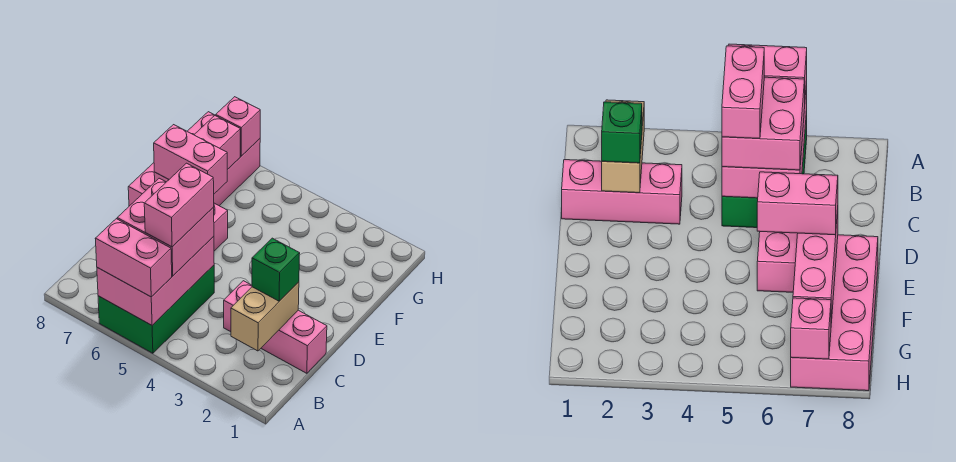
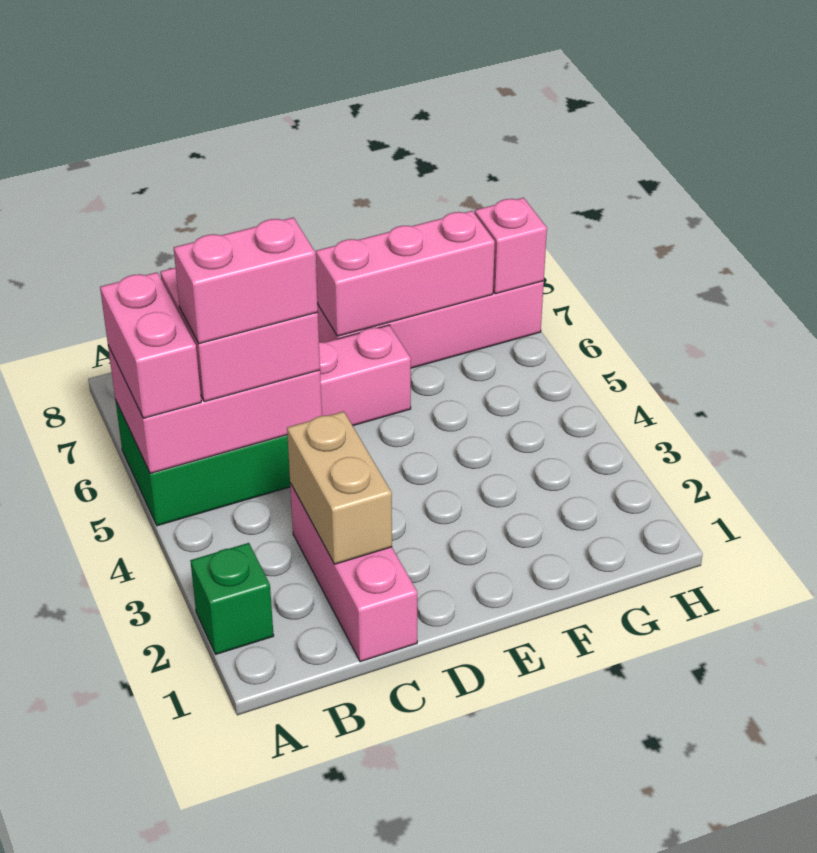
tan brick B2:C2 level 2 -> tan brick C2:C3 level 2
green brick C2 level 3 -> green brick A2 level 1
pink brick E6:E7 level 3 -> none

